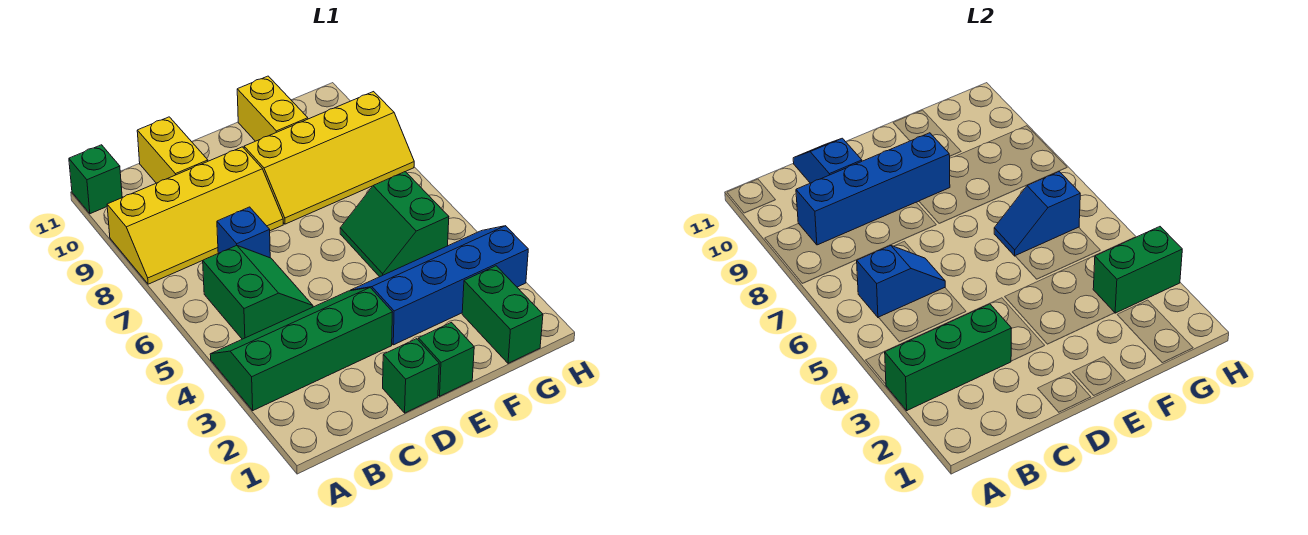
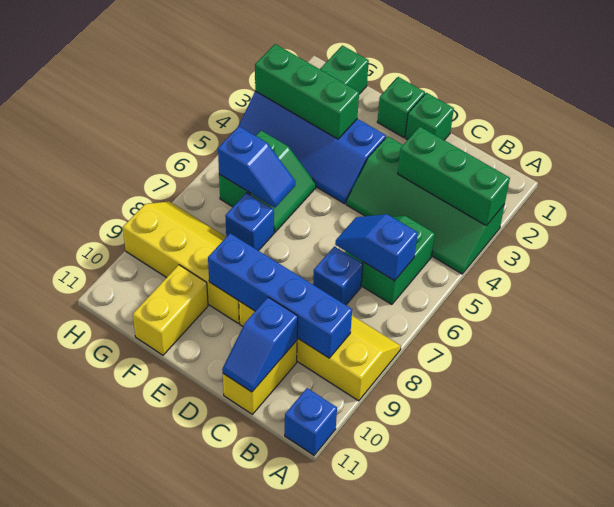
green brick A11 level 1 -> blue brick A11 level 1
none -> blue brick F7 level 1
green brick G3:H3 level 2 -> green brick F3:H3 level 2

